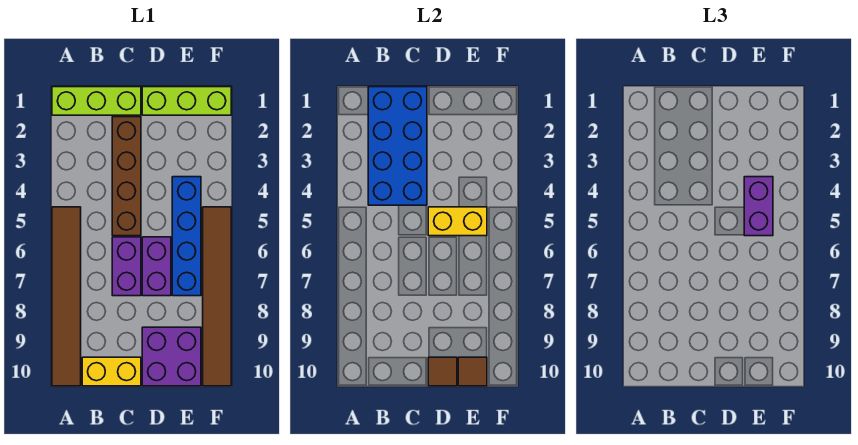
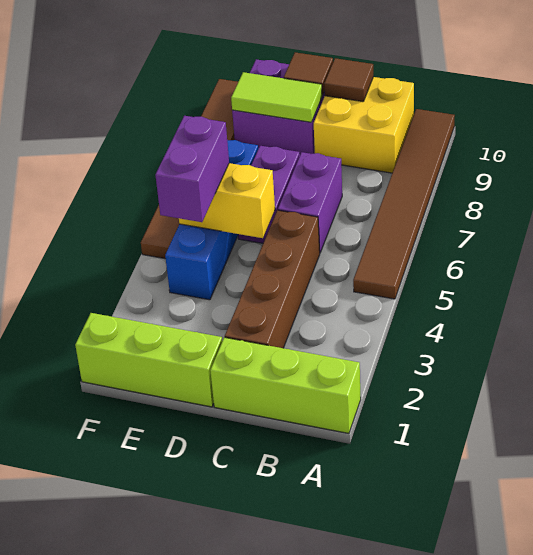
blue brick B1:C4 level 2 -> none
yellow brick B10:C10 level 1 -> yellow brick B9:C10 level 1
none -> lime tile D9:E9 level 2
brown tile E10 level 2 -> brown tile C10 level 2

